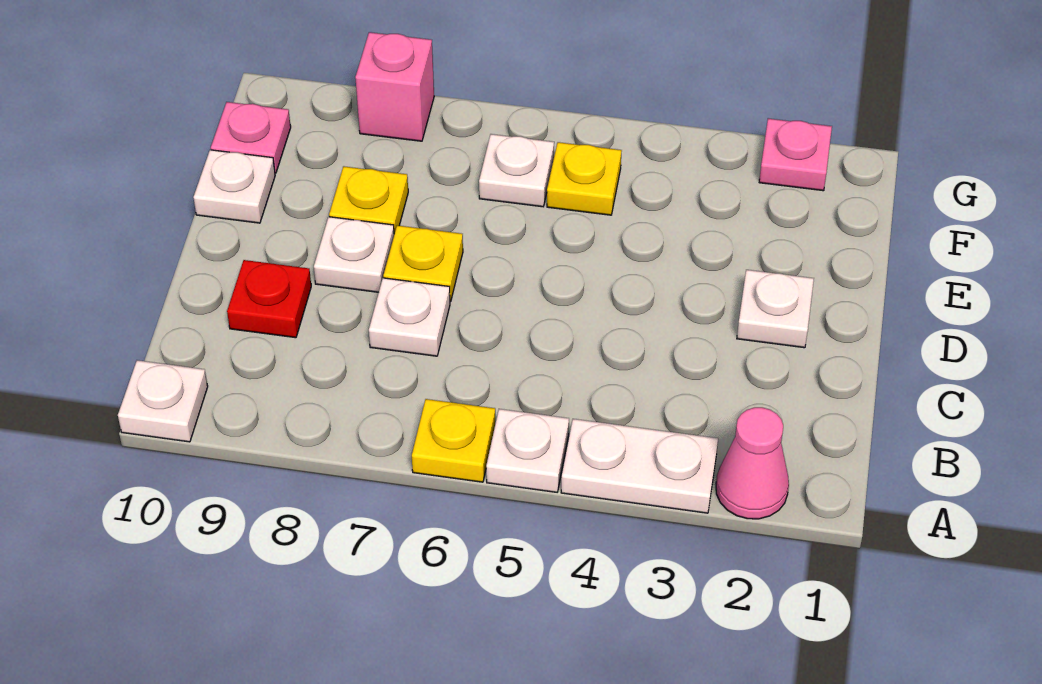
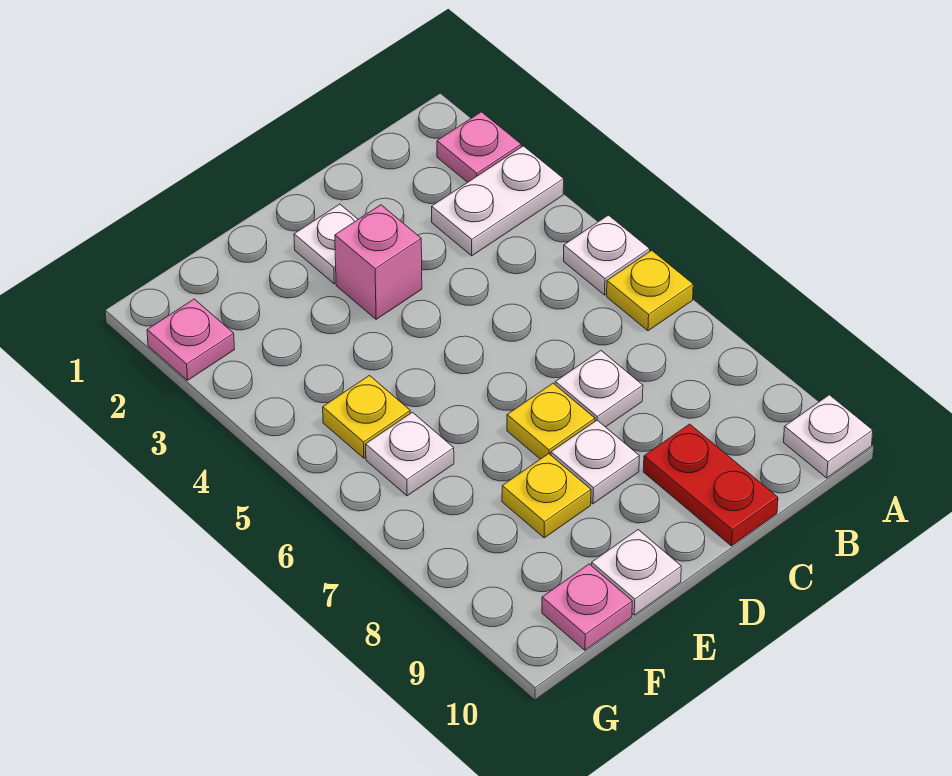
pink cone A2 level 1 -> pink plate A2 level 1
white plate A3:A4 level 1 -> white plate A3:B3 level 1
red plate C9 level 1 -> red plate C9:C10 level 1
pink brick G8 level 1 -> pink brick D3 level 1

